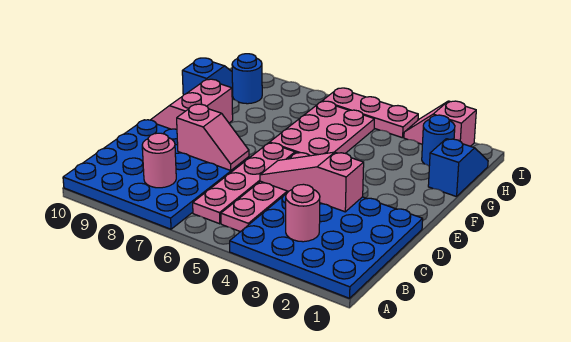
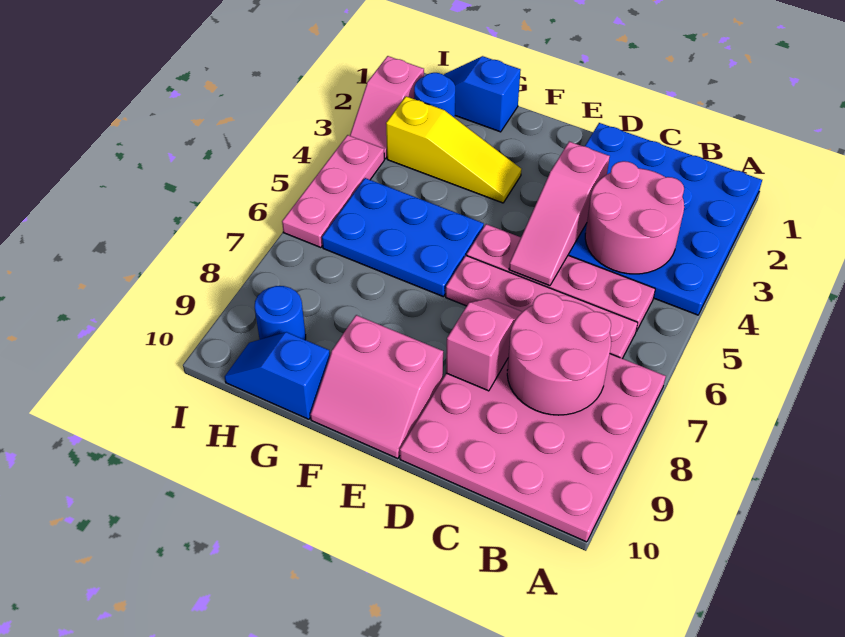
blue plate A7:D10 level 1 -> pink plate A7:D10 level 1
pink round brick B3 level 2 -> pink round brick B3:C4 level 2
pink round brick B8 level 2 -> pink round brick B7:C8 level 2
none -> yellow slope F3:H3 level 1 top H
pink plate F5:H6 level 1 -> blue plate F5:H6 level 1

